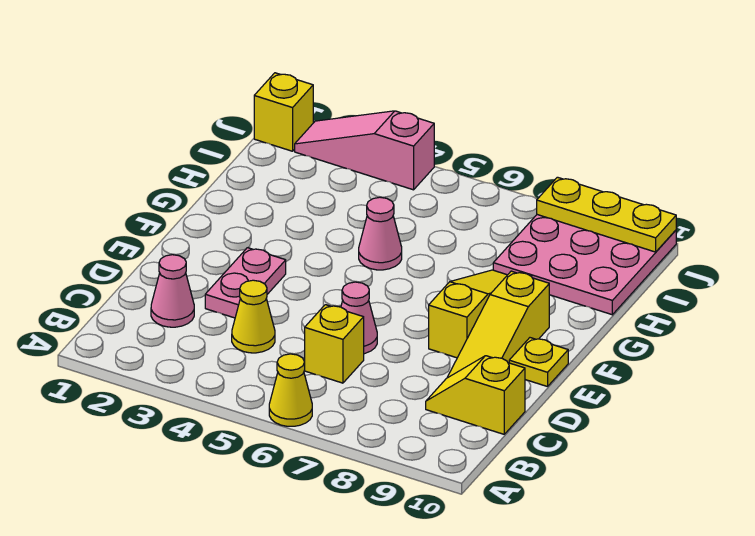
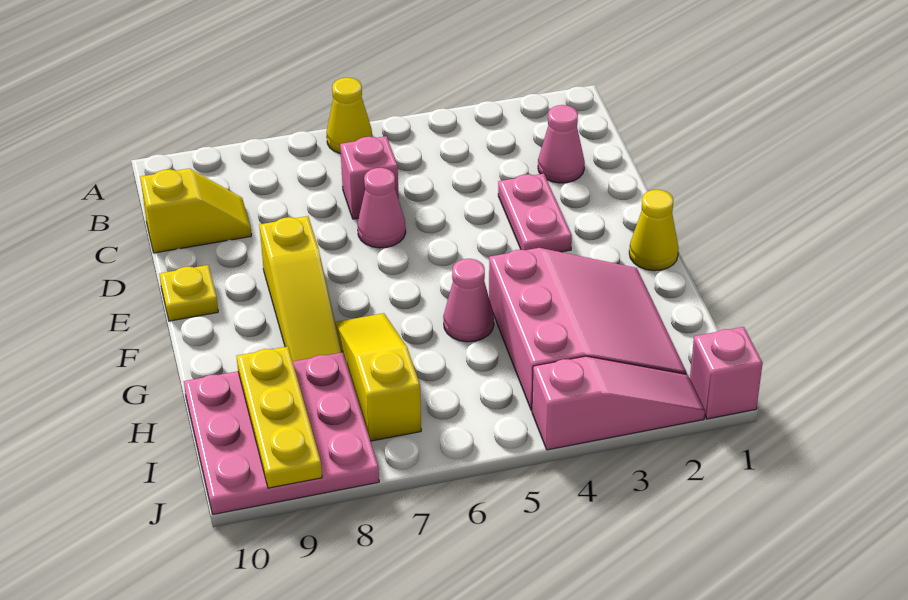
yellow cone C4 level 1 -> yellow cone F1 level 1
yellow brick C6 level 1 -> pink brick C6 level 1
yellow slope D9:F9 level 1 top F -> yellow slope G7:I7 level 1 top I
none -> pink slope G2:I4 level 1 top 4
yellow brick J1 level 1 -> pink brick J1 level 1
yellow plate J8:J10 level 2 -> yellow plate H9:J9 level 2

